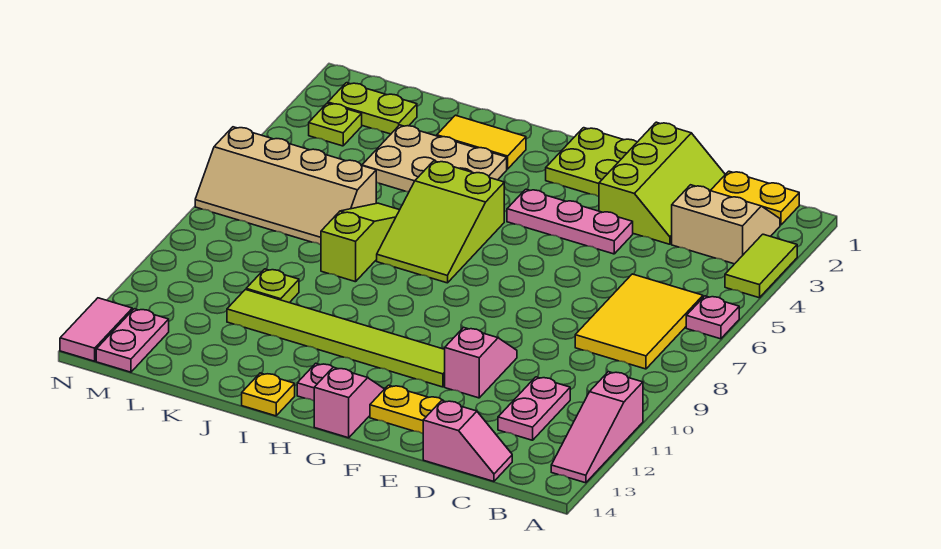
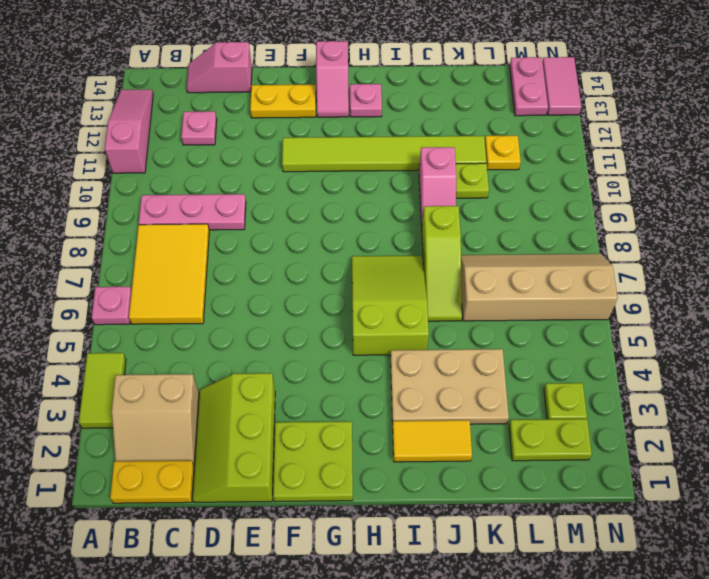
pink plate C11:C12 level 1 -> pink plate C12 level 1
pink plate E4:G4 level 1 -> pink plate B9:D9 level 1
pink slope E10:E11 level 1 top 11 -> pink slope J9:J10 level 1 top 10
yellow plate I14 level 1 -> yellow plate L11 level 1

